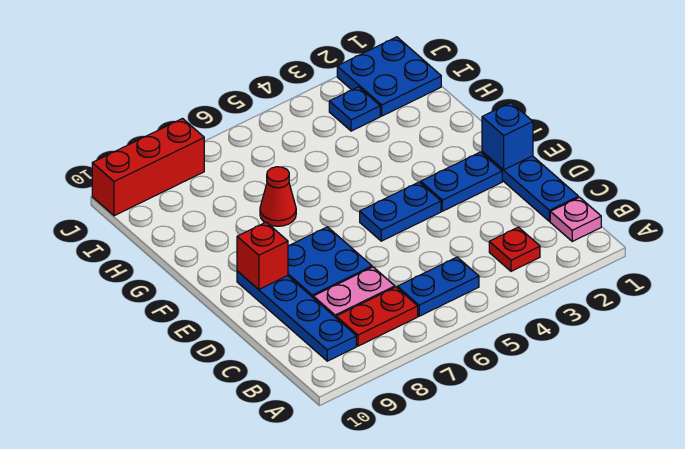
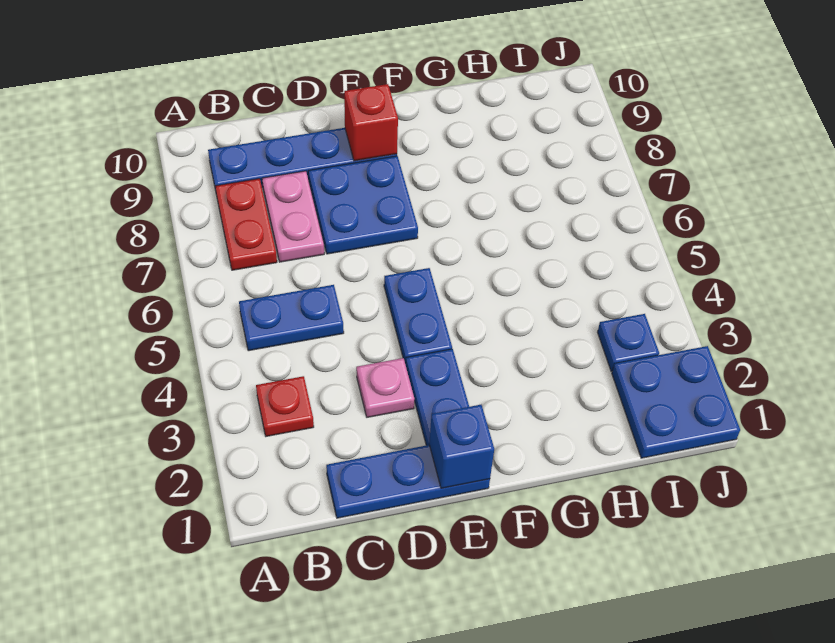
pink plate B1 level 1 -> pink plate D3 level 1
blue plate B5:B6 level 1 -> blue plate B5:C5 level 1
red cone G7 level 1 -> none
red brick J8:J10 level 1 -> none

